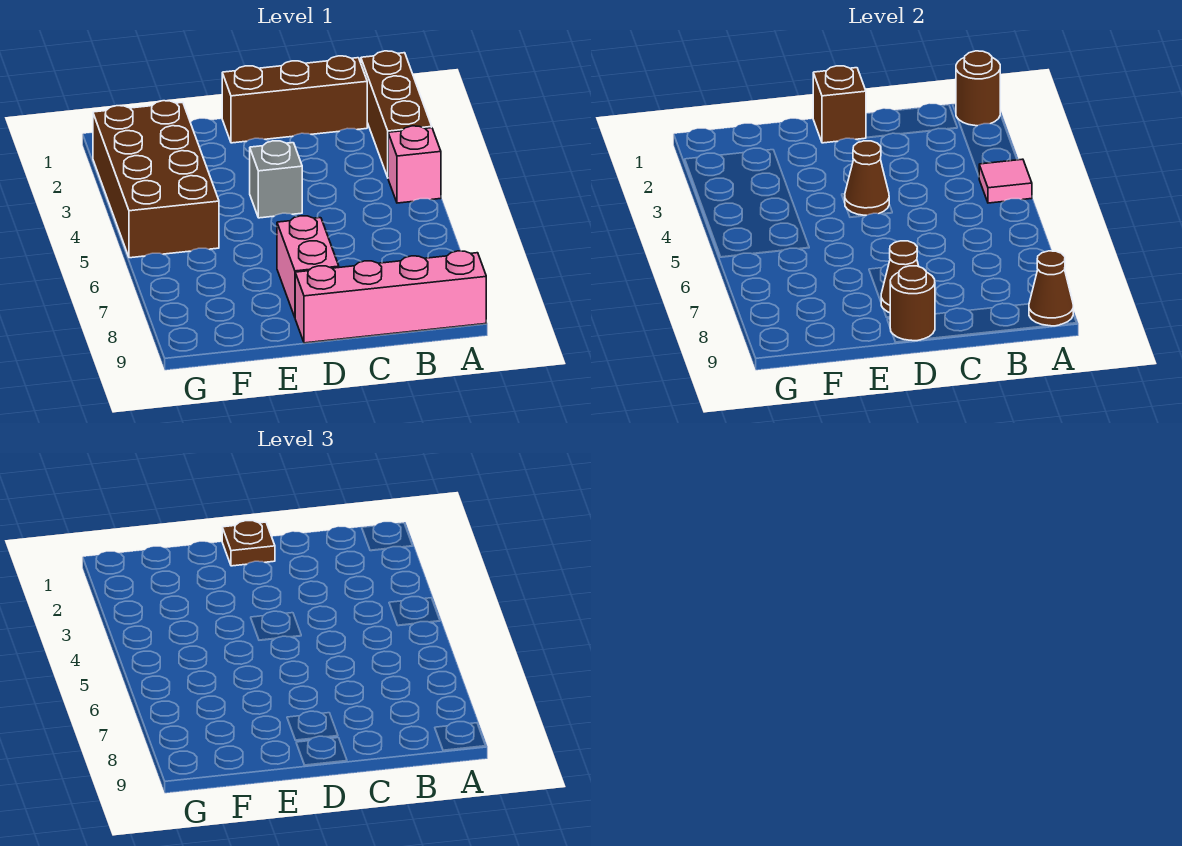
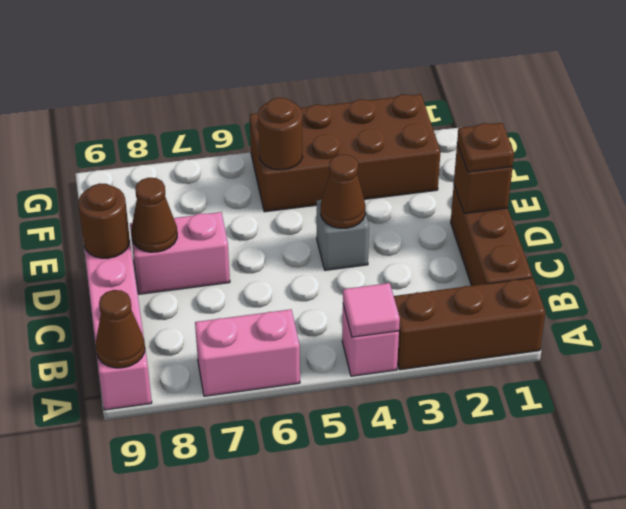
brown round brick A1 level 2 -> brown round brick F5 level 2
none -> pink brick A6:A7 level 1

